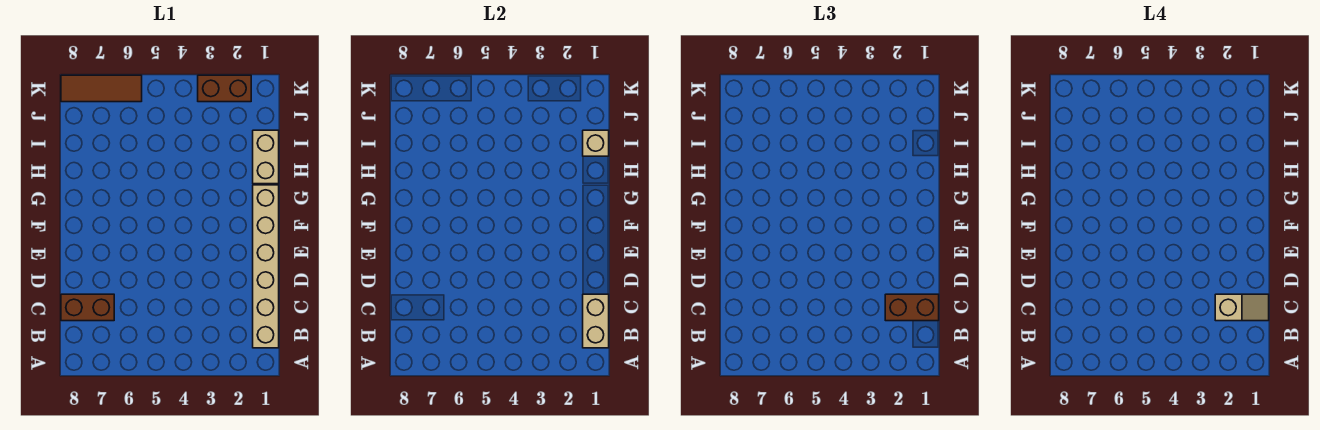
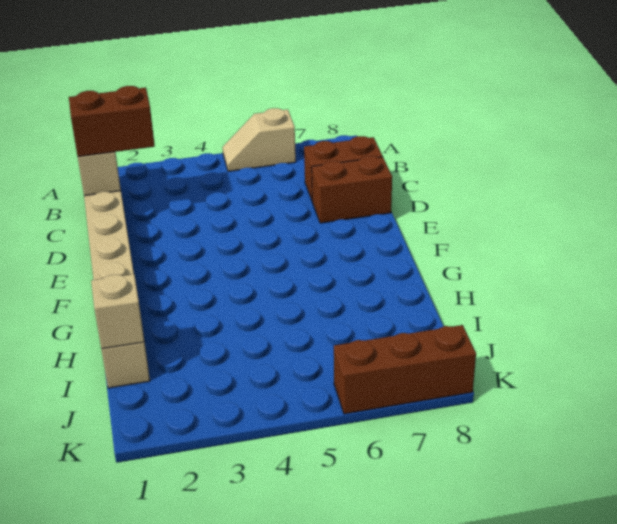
tan slope C1:C2 level 4 top 2 -> tan slope A5:A6 level 1 top 6
brown brick K2:K3 level 1 -> brown brick D7:D8 level 1
brown tile K6:K8 level 1 -> brown brick K6:K8 level 1

